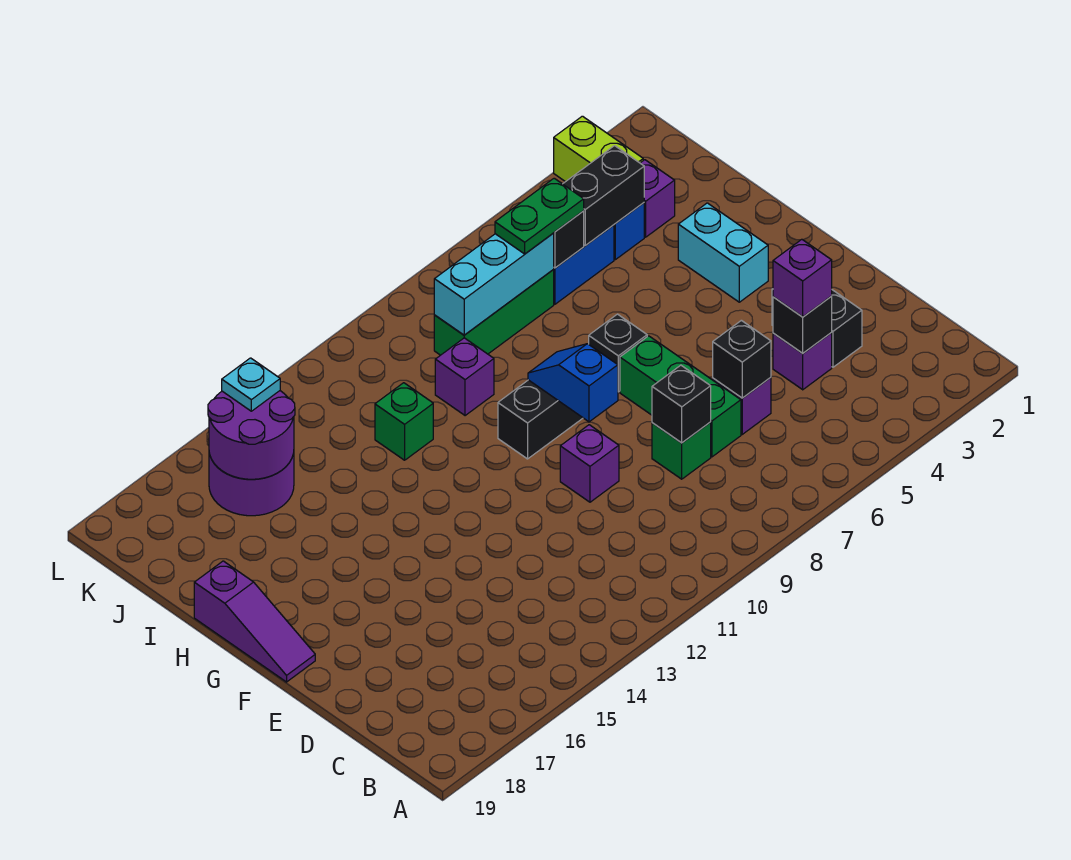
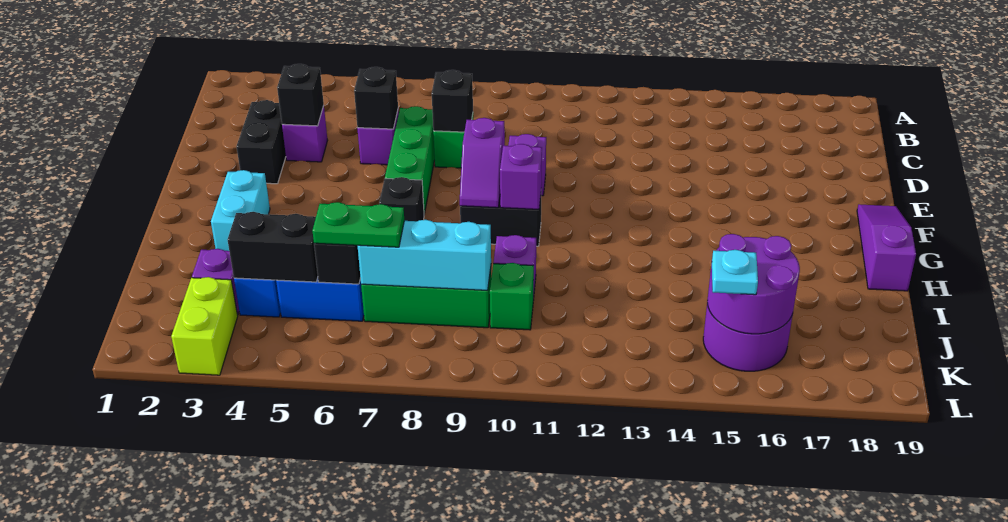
purple brick D4 level 3 -> purple brick G10 level 2
blue slope F9:G9 level 2 top F -> purple slope F9:G9 level 2 top F
green brick I12 level 1 -> green brick J10 level 1

